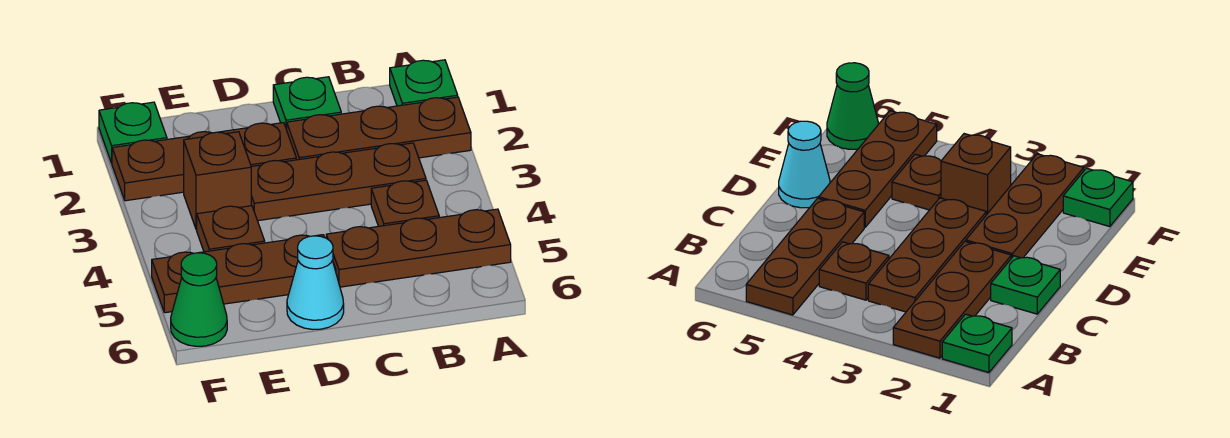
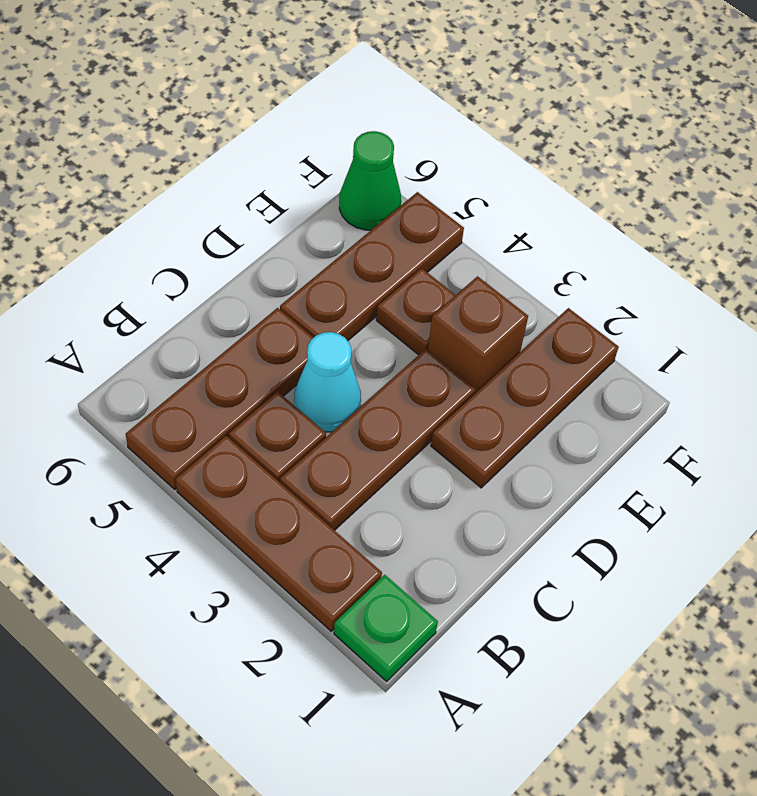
brown plate A2:C2 level 1 -> brown plate A2:A4 level 1
green plate C1 level 1 -> none
cyan cone D6 level 1 -> cyan cone C4 level 1
green plate F1 level 1 -> none

